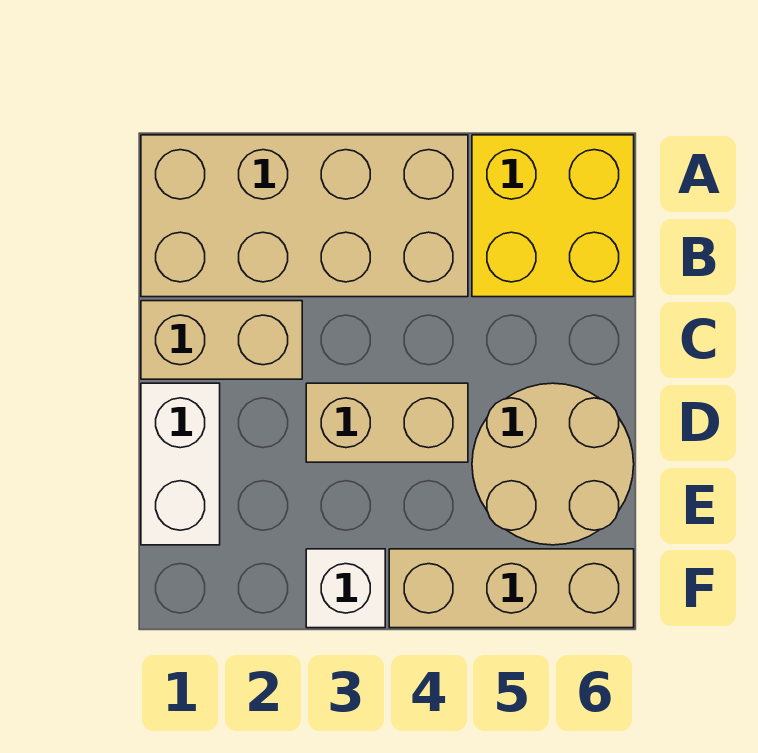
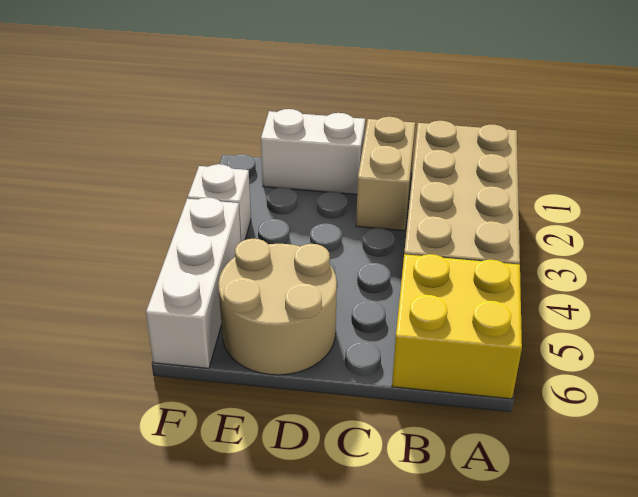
tan brick D3:D4 level 1 -> none
tan brick F4:F6 level 1 -> white brick F4:F6 level 1

